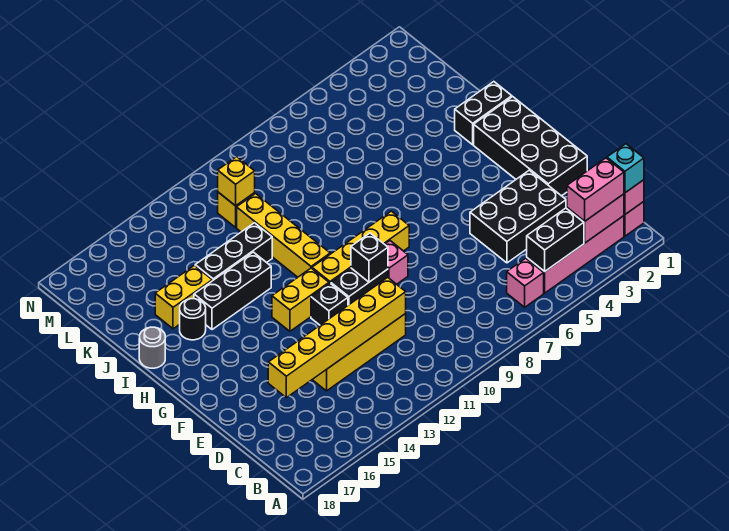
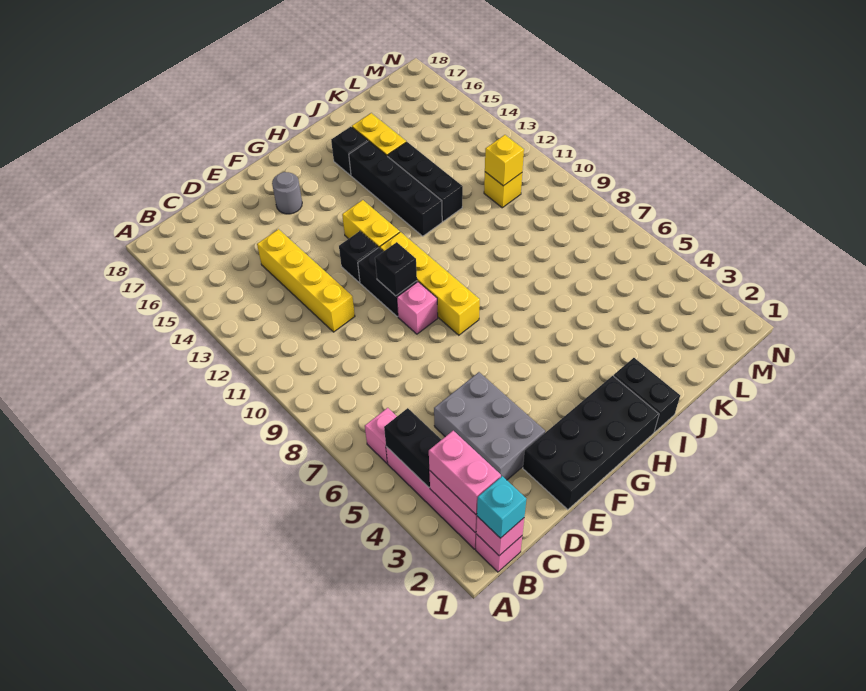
black brick D3:E5 level 1 -> grey brick D3:E5 level 1
yellow brick D11:D16 level 2 -> none
yellow brick H11:K11 level 1 -> none
black brick I13:I15 level 1 -> black brick I12:I15 level 1
black round brick I16 level 1 -> black brick I16 level 1
grey round brick I18 level 1 -> grey round brick F16 level 1

